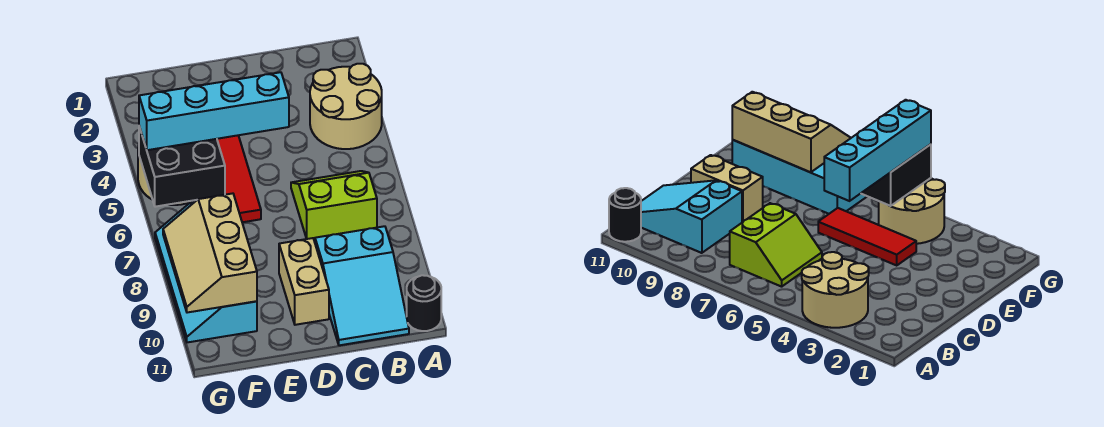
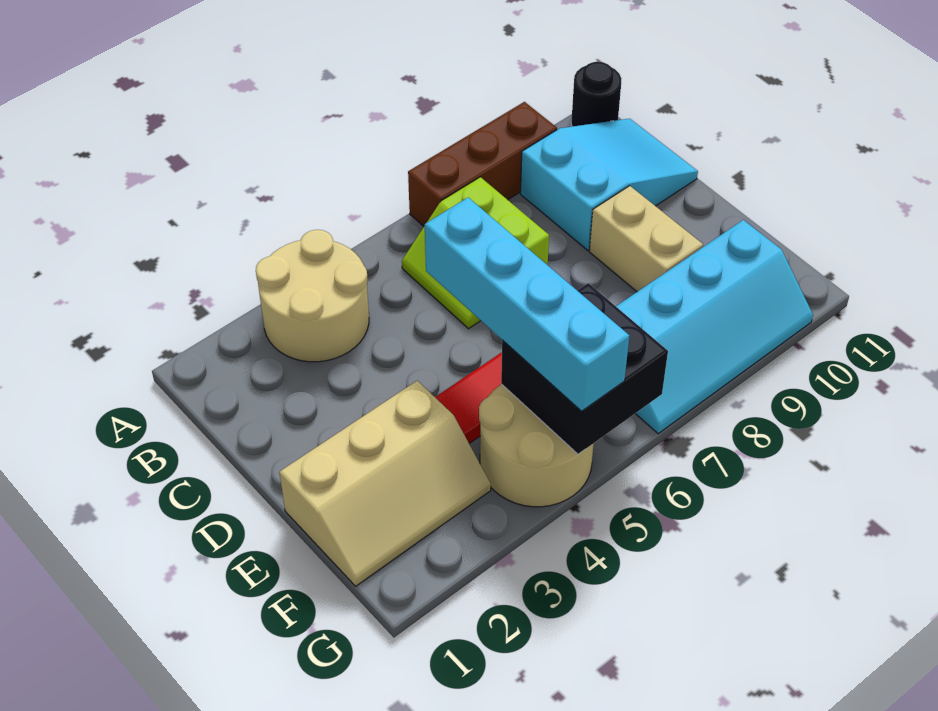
none -> brown brick A7:A9 level 1
tan brick D9:D10 level 1 -> tan brick D9:E9 level 1
tan slope F8:G10 level 2 top F -> tan slope E1:F3 level 1 top E

